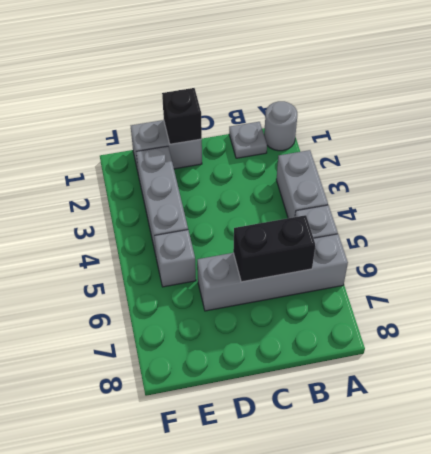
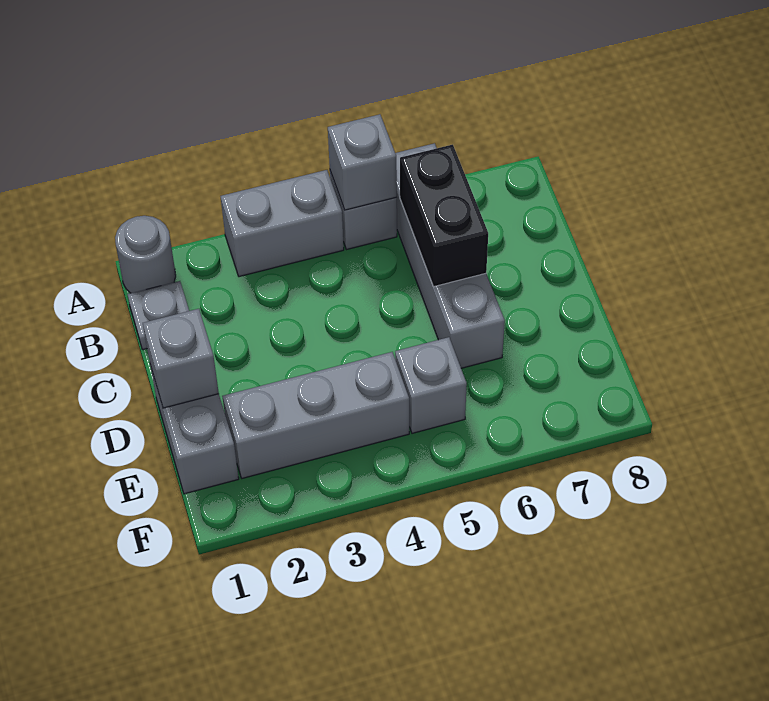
none -> grey brick A5 level 2
black brick D1 level 2 -> grey brick D1 level 2

